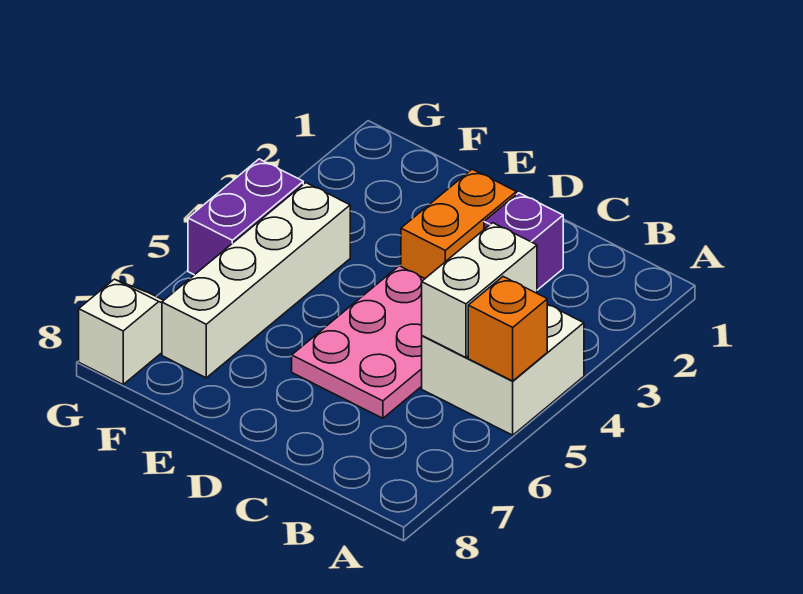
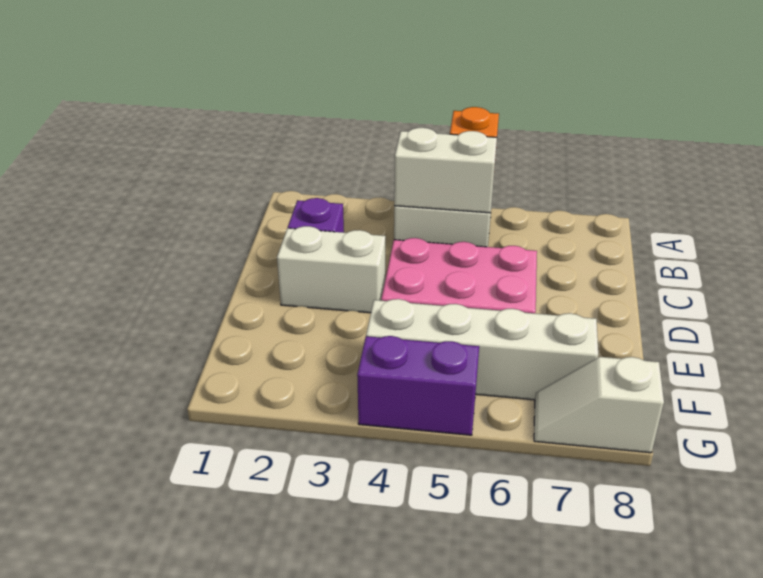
orange brick D2:D3 level 1 -> white brick D2:D3 level 1

